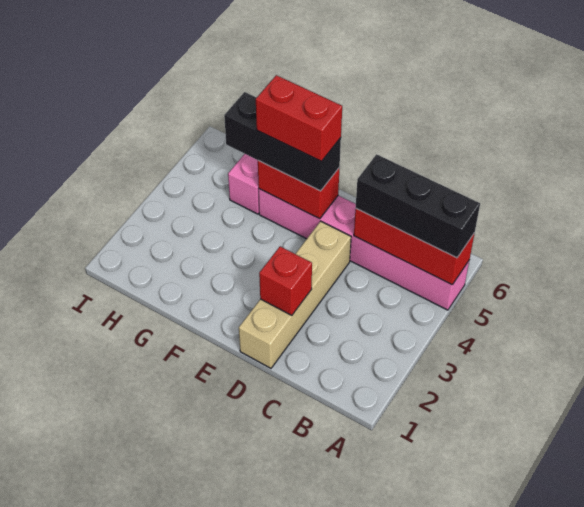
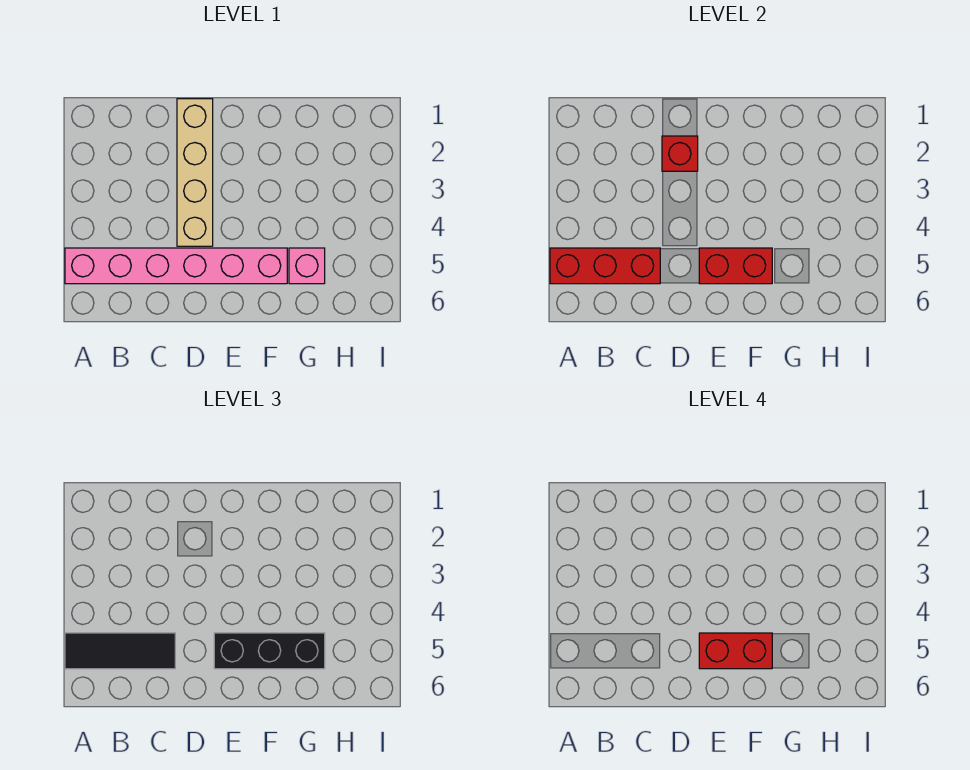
black brick A5:C5 level 3 -> black tile A5:C5 level 3

